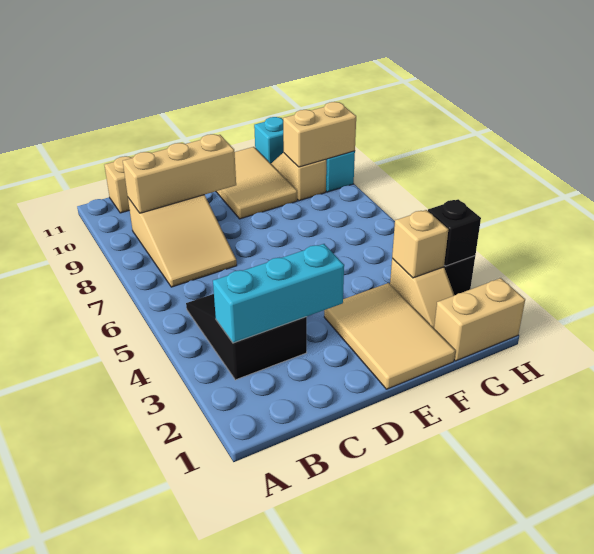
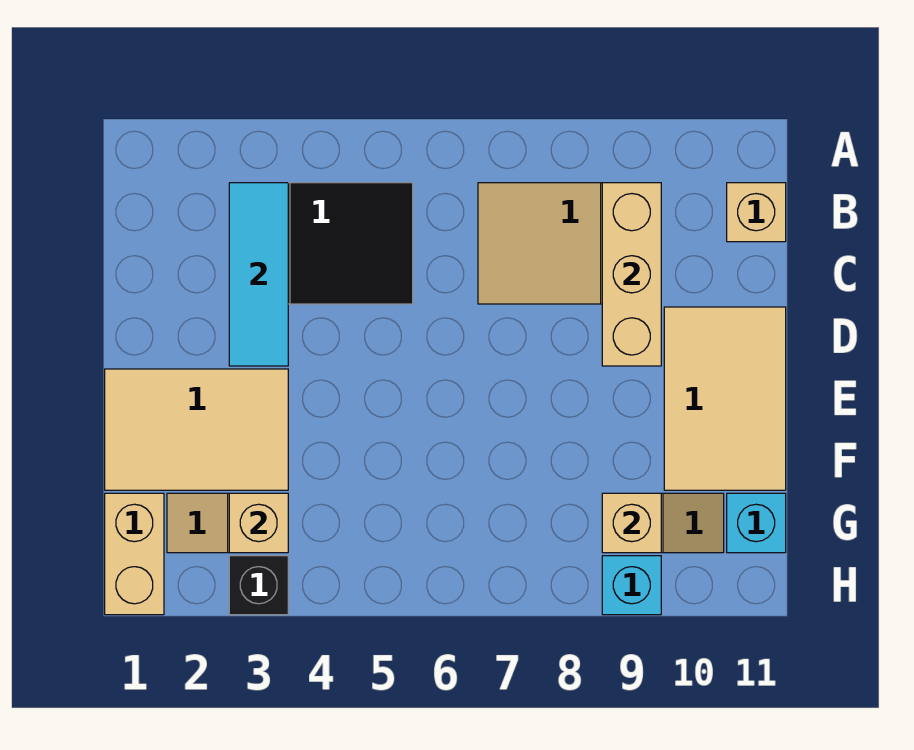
cyan brick B3:D3 level 2 -> cyan tile B3:D3 level 2
tan tile E9:F11 level 1 -> tan tile D10:F11 level 1
tan brick G9:H9 level 2 -> tan brick G9 level 2
black brick H3 level 2 -> none

